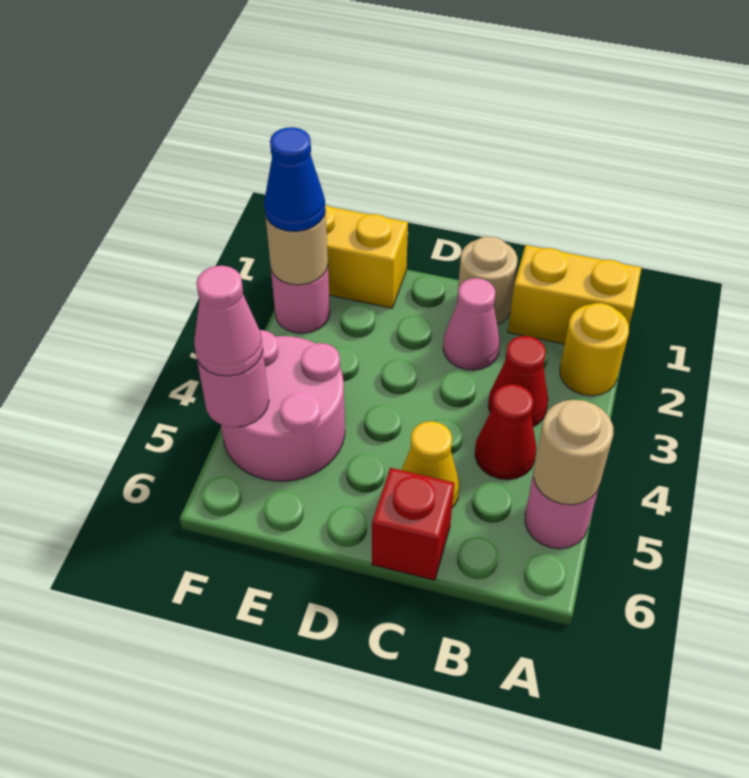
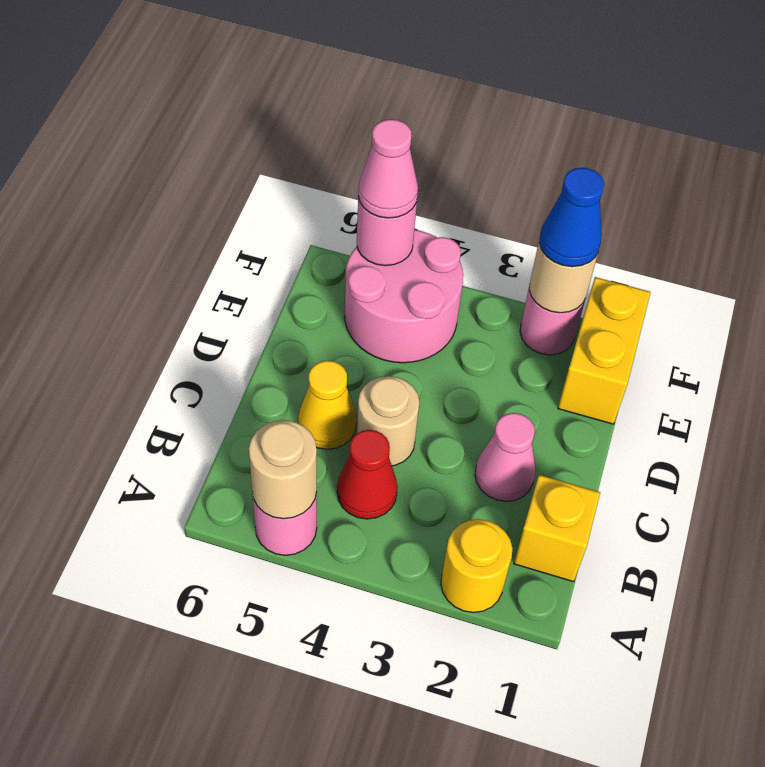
yellow brick A1:B1 level 1 -> yellow brick B1 level 1
red cone B3 level 1 -> none
tan round brick C1 level 1 -> tan round brick C4 level 1
red brick C6 level 1 -> none

